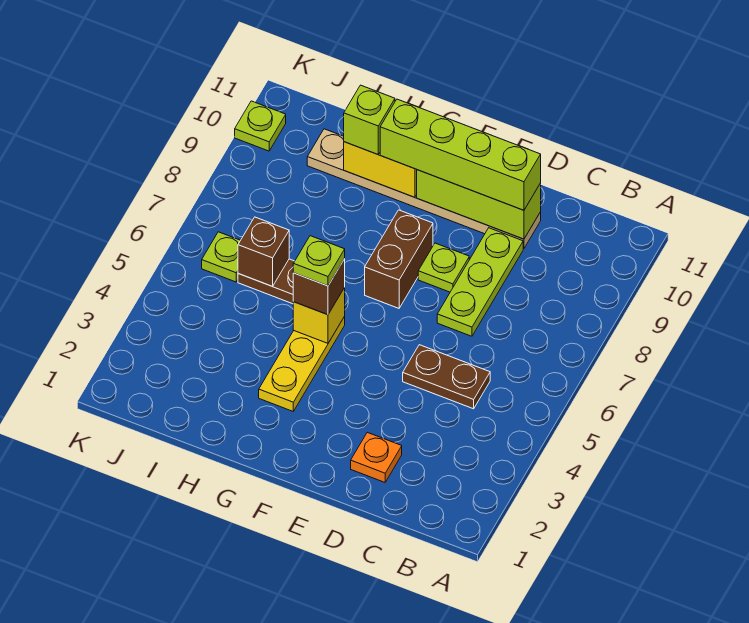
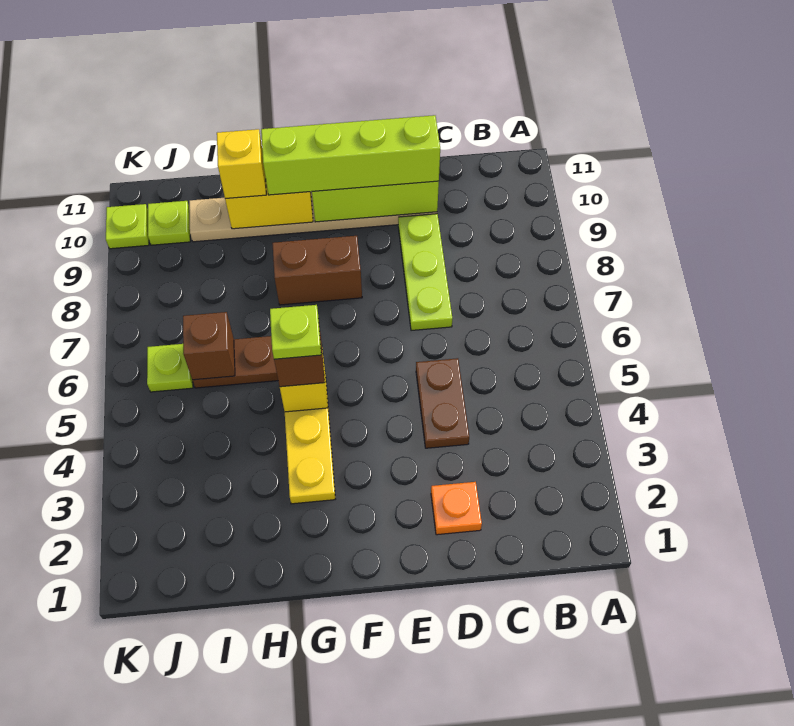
brown plate C5:D5 level 1 -> brown plate D4:D5 level 1
lime plate E8 level 1 -> lime plate J10 level 1
brown brick F7:F8 level 1 -> brown brick F8:G8 level 1
lime brick H10 level 3 -> yellow brick H10 level 3

